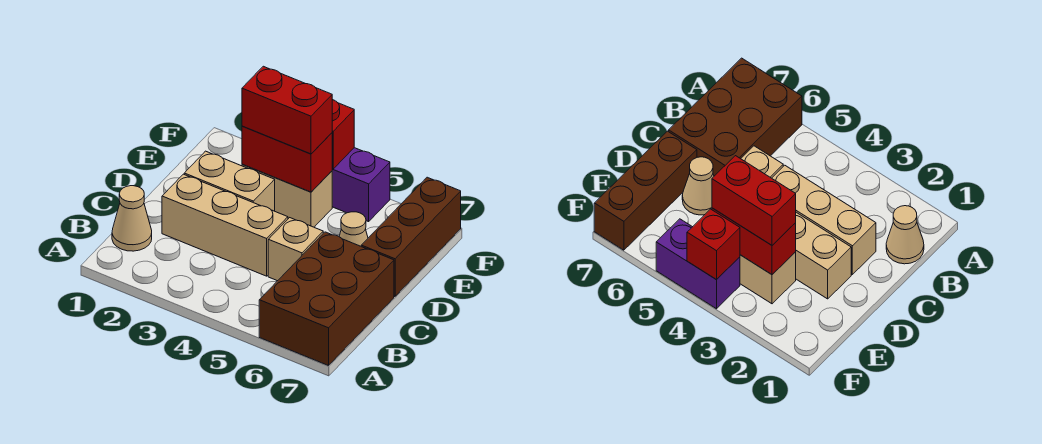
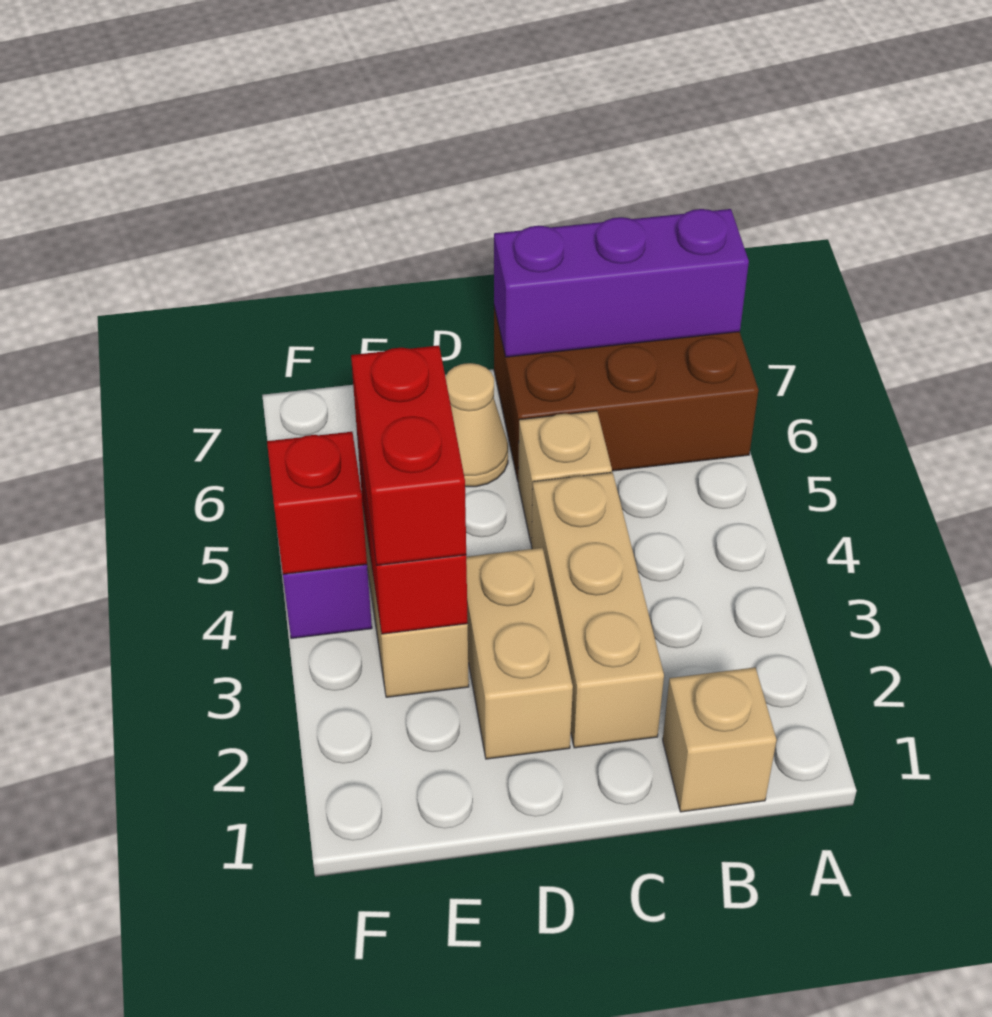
none -> purple brick A7:C7 level 2
tan cone B1 level 1 -> tan brick B1 level 1
brown brick D7:F7 level 1 -> none

